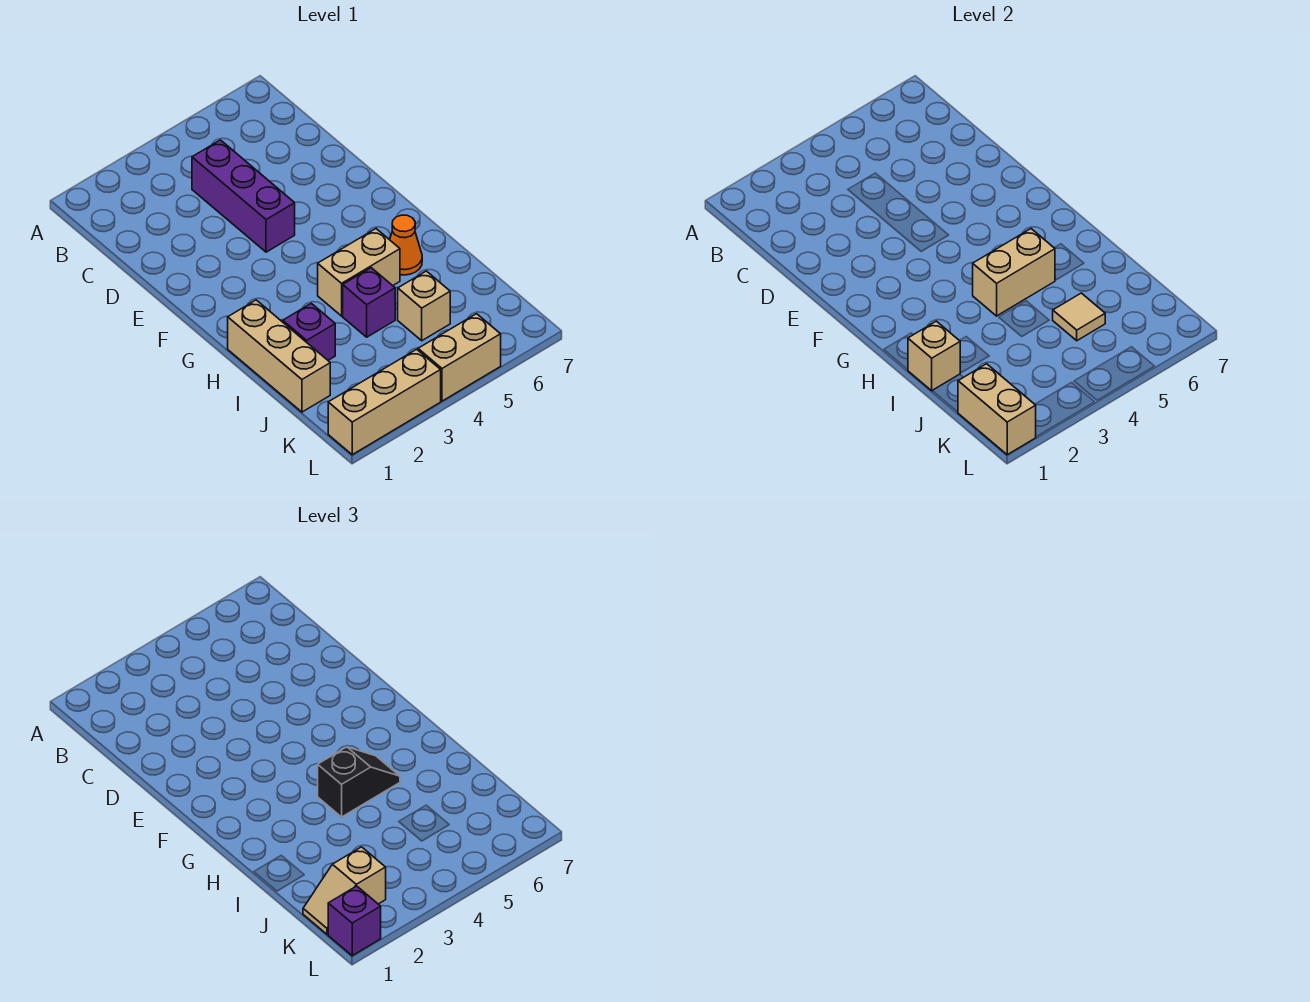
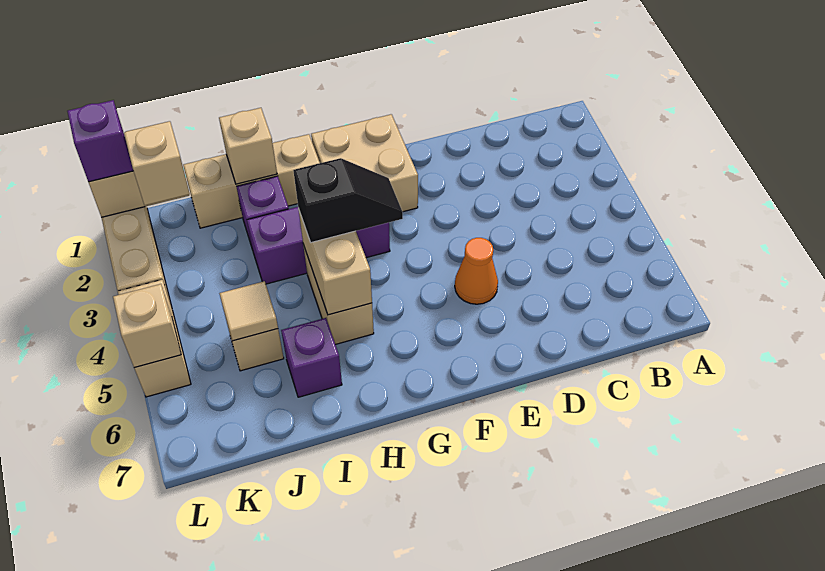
purple brick C4:E4 level 1 -> purple brick G3:I3 level 1
none -> tan brick F1:G2 level 1
black slope H4:H5 level 3 top 4 -> black slope G4:H4 level 3 top H
orange cone H6 level 1 -> orange cone E5 level 1
purple brick I4 level 1 -> purple brick I6 level 1
none -> tan brick L5 level 2

